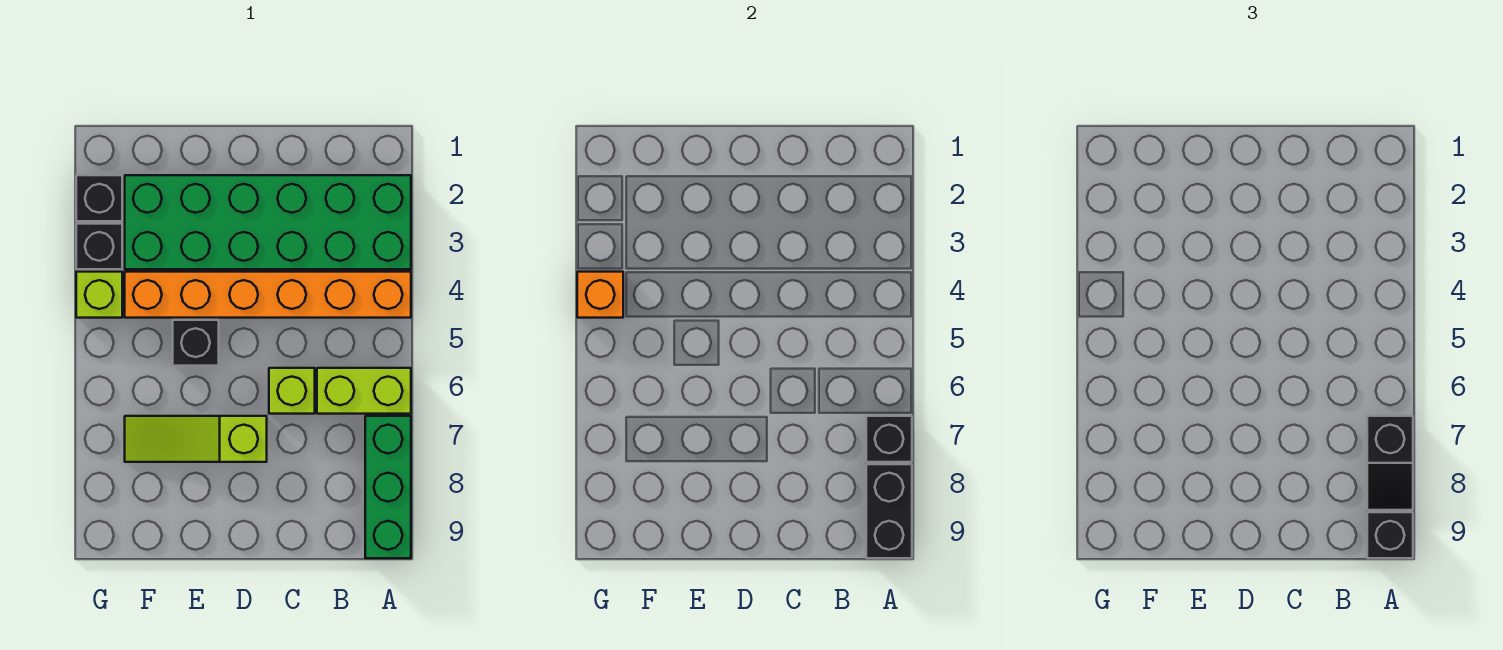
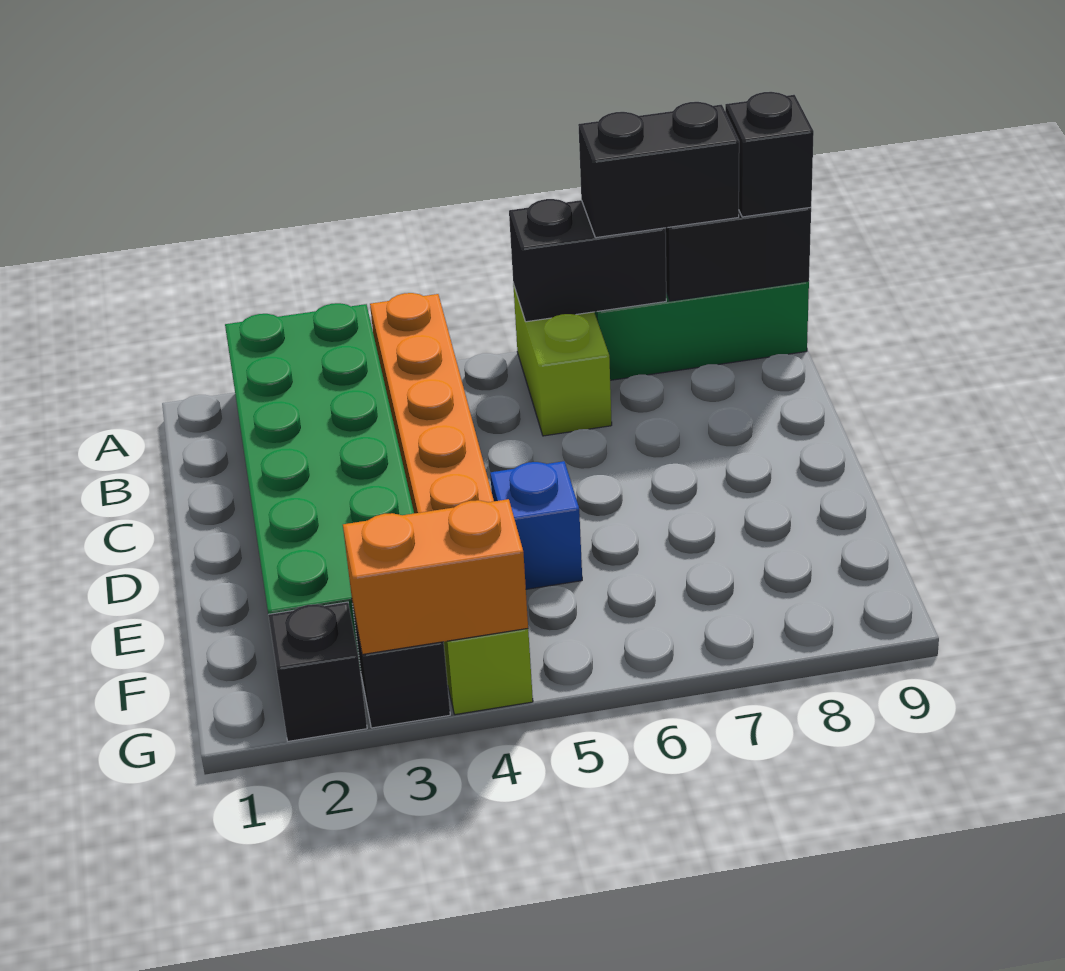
black brick A7 level 2 -> black brick A6:A7 level 2
black slope A7:A8 level 3 top 7 -> black brick A7:A8 level 3
lime brick C6 level 1 -> none
lime slope D7:F7 level 1 top D -> none
black brick E5 level 1 -> blue brick E5 level 1
orange brick G4 level 2 -> orange brick G3:G4 level 2

